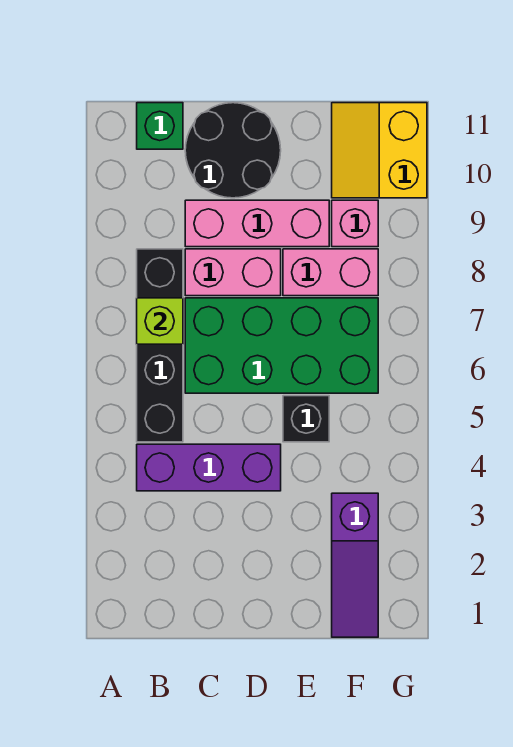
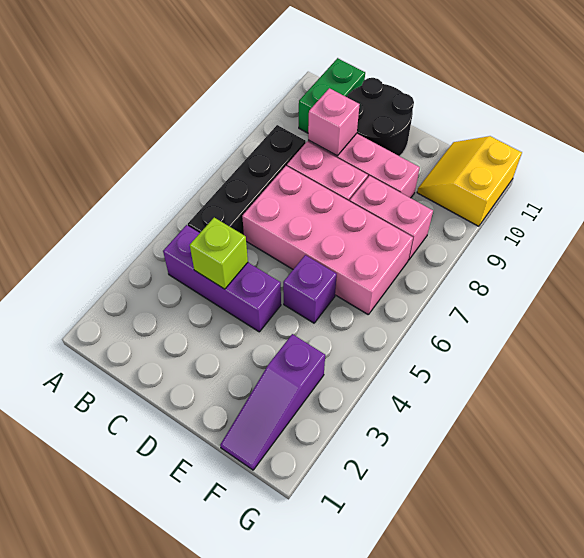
lime brick B7 level 2 -> lime brick C4 level 2
green brick B11 level 1 -> green brick B10:B11 level 1
green brick C6:F7 level 1 -> pink brick C6:F7 level 1
black brick E5 level 1 -> purple brick E5 level 1
pink brick F9 level 1 -> pink brick C9 level 2

